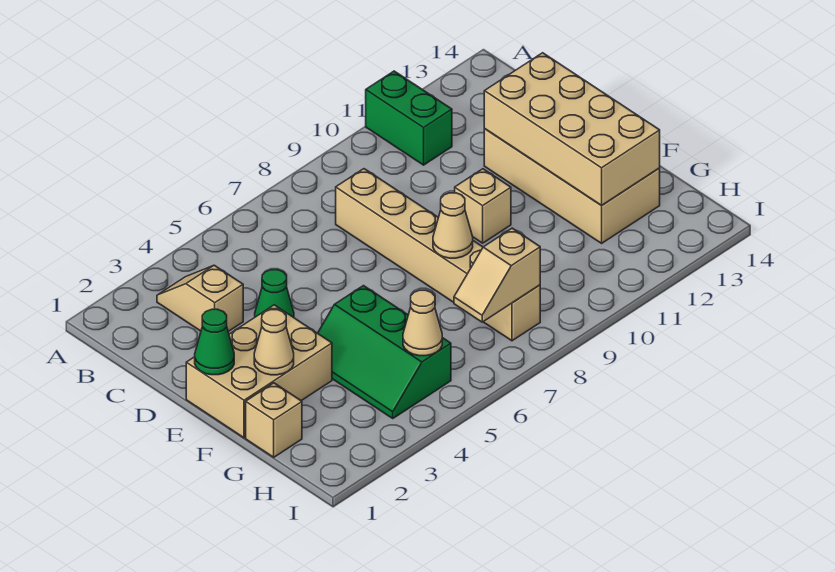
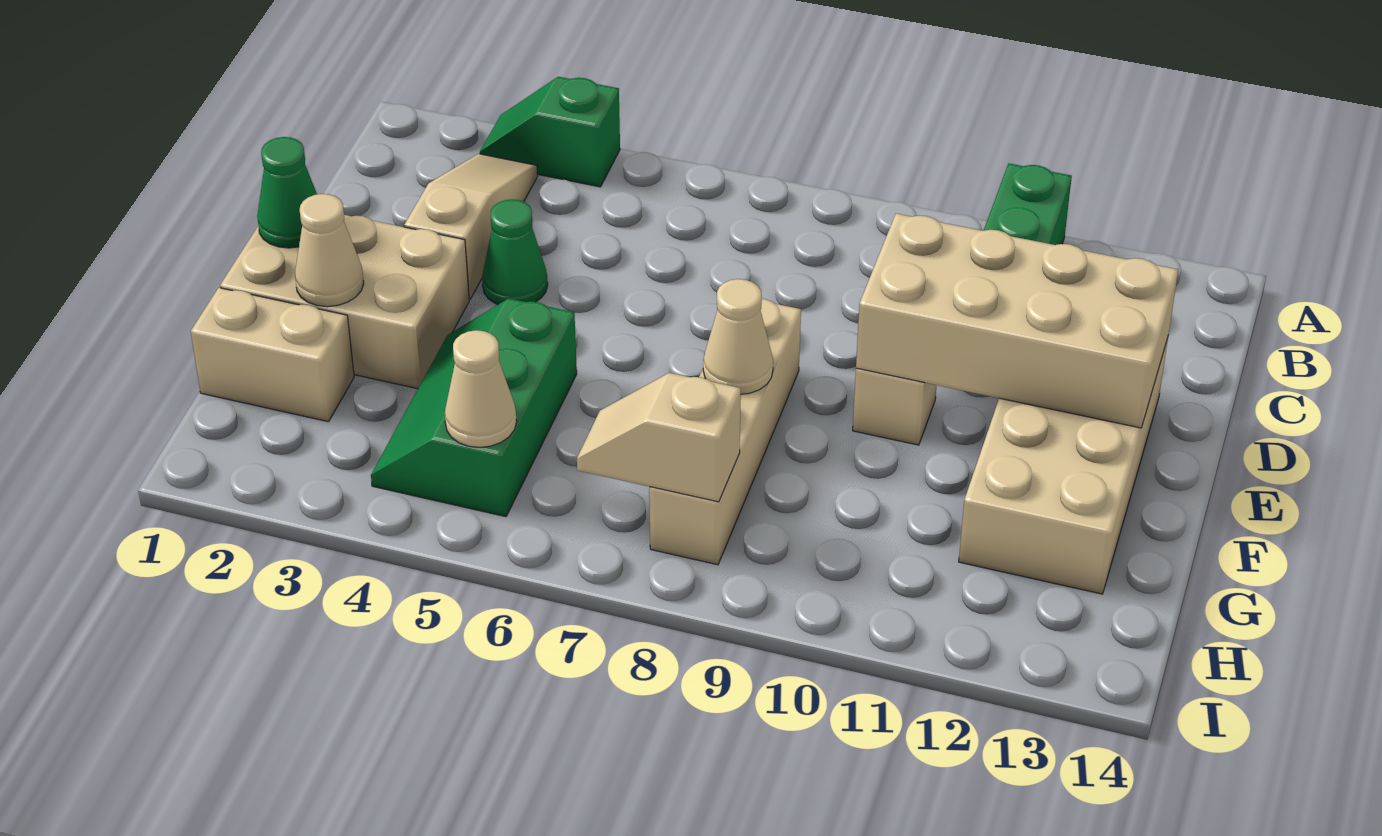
none -> green slope A3:A4 level 1 top 4
tan slope B3:C3 level 1 top C -> tan slope B3:D3 level 1 top D
tan brick C8:H8 level 1 -> tan brick E8:H8 level 1
tan brick D12:G13 level 2 -> tan brick D10:E13 level 2
tan brick G1 level 1 -> tan brick G1:G2 level 1

